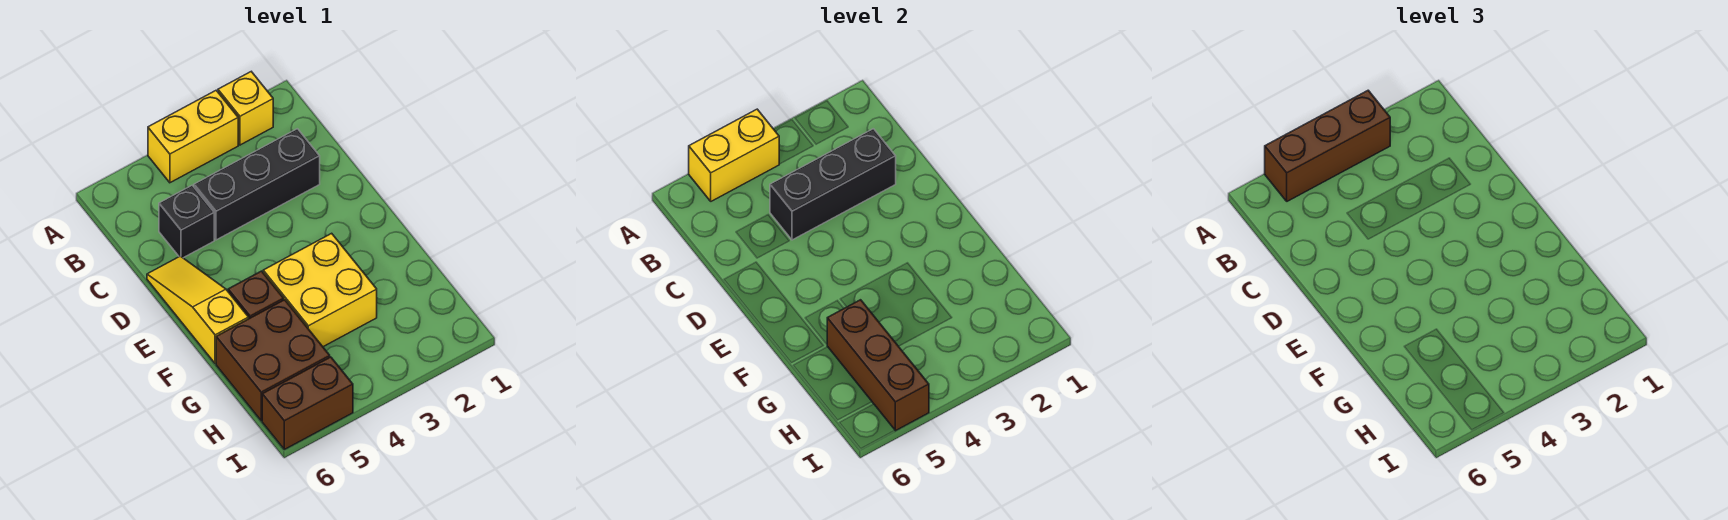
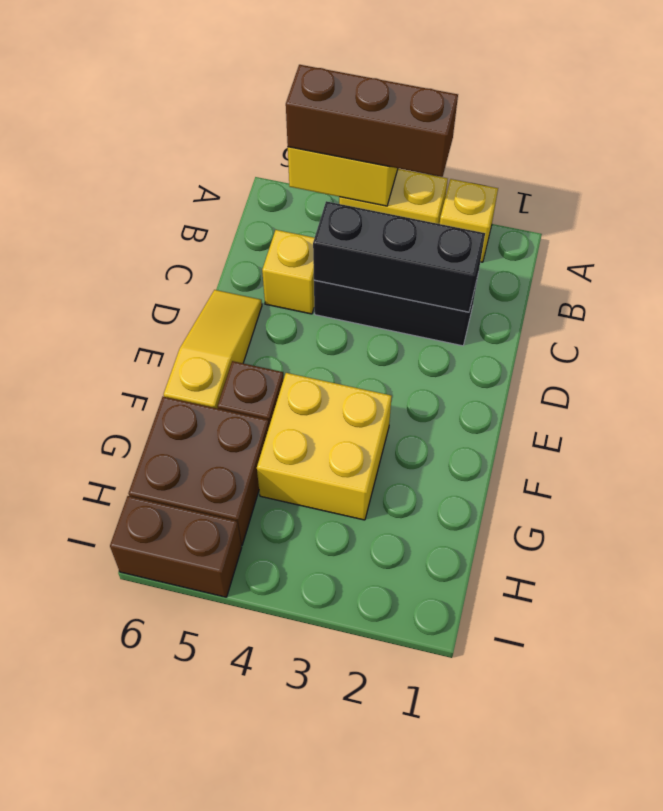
black brick C5 level 1 -> yellow brick C5 level 1
brown brick G5:I5 level 2 -> none

